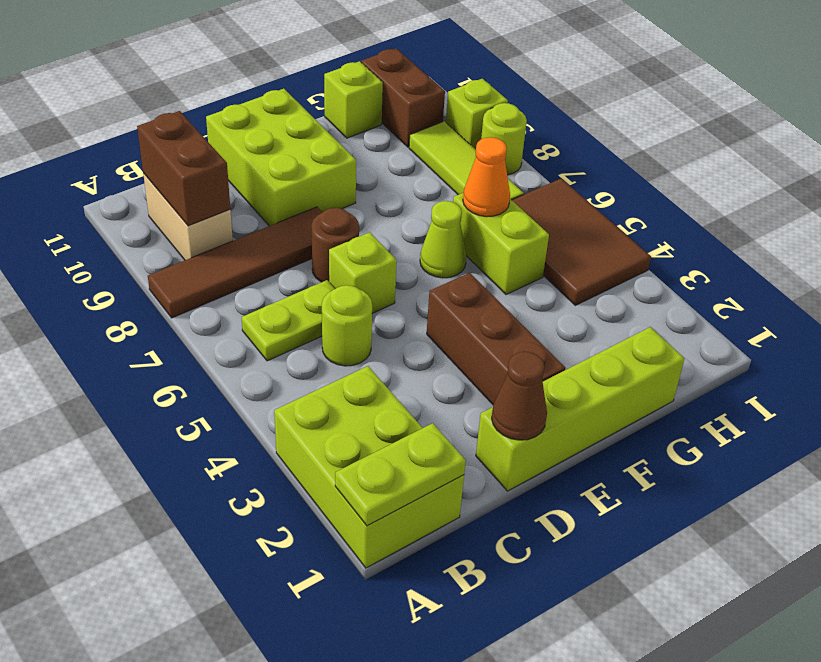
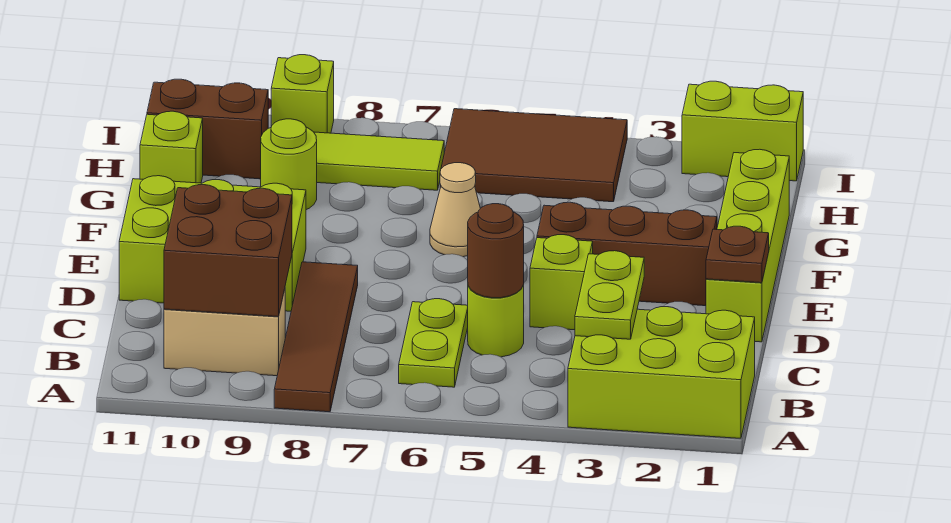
lime plate A1:B1 level 2 -> lime plate B3:C3 level 2
brown brick B9:B10 level 2 -> brown brick B9:C10 level 2
brown cone D1 level 2 -> brown plate D1 level 2
lime brick D6 level 1 -> lime brick D4 level 1
brown round brick D7 level 1 -> brown round brick C5 level 2
lime cone F6 level 1 -> tan cone F6 level 1
lime brick G5:G6 level 1 -> lime brick I1:I2 level 1
orange cone G6 level 2 -> none
lime round brick I8 level 1 -> lime round brick G9 level 1

